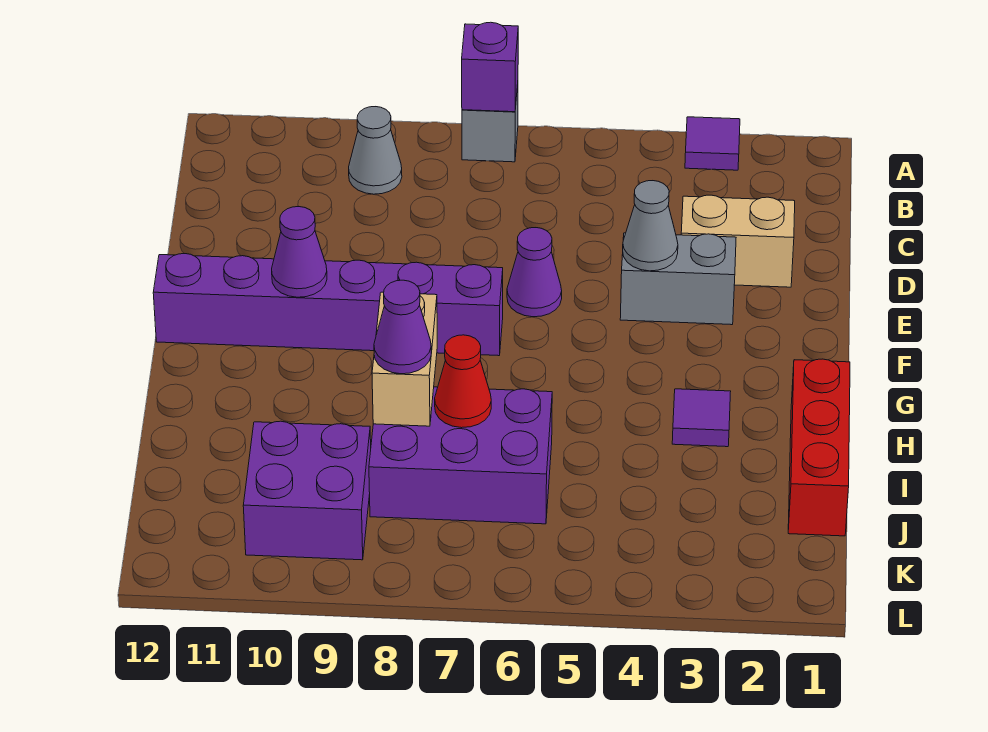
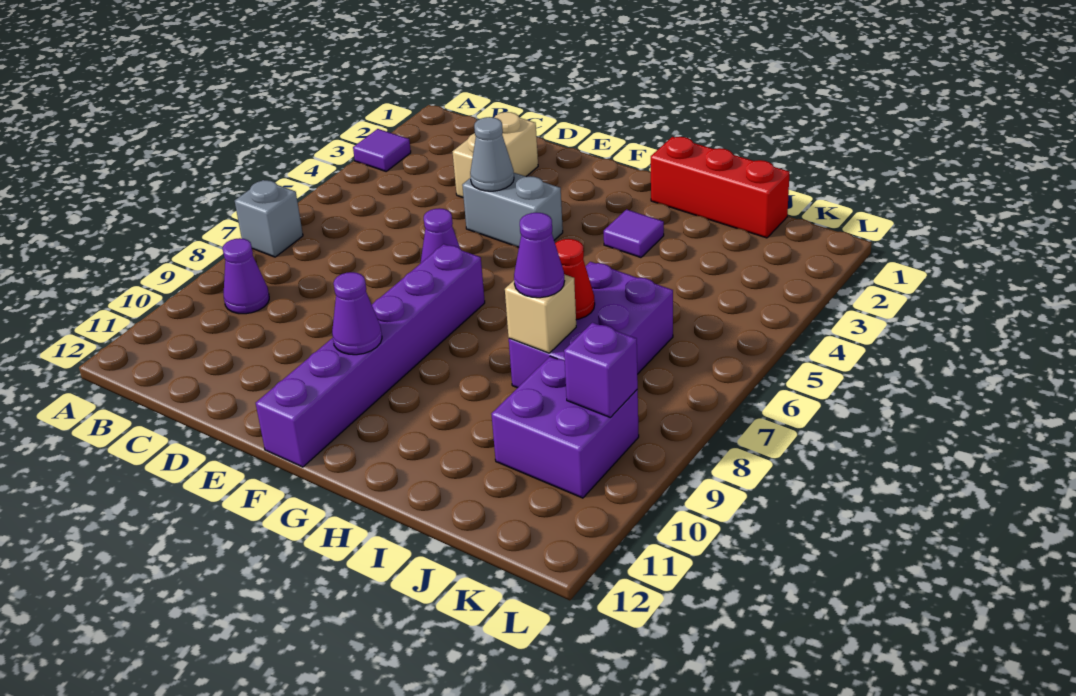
purple brick A7 level 2 -> purple brick K9 level 2
grey cone B9 level 1 -> purple cone B9 level 1
grey brick E3:E4 level 1 -> grey brick E4:F4 level 1
tan brick H8:I8 level 2 -> tan brick I8 level 2

